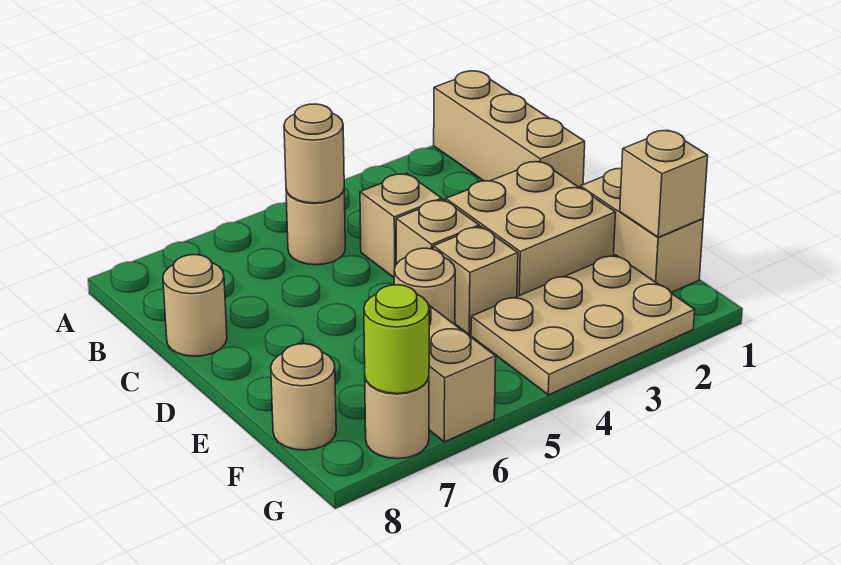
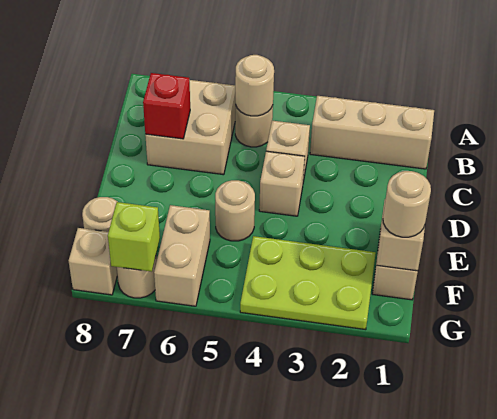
tan brick A1:C1 level 1 -> tan brick B1:B3 level 1
none -> red brick C7 level 2
tan round brick C8 level 1 -> tan round brick F1 level 3
tan brick D2:E3 level 1 -> tan brick B6:C7 level 1
tan brick E4 level 1 -> tan brick G8 level 1
tan plate F2:G4 level 1 -> lime plate F2:G4 level 1
lime round brick G7 level 2 -> lime brick G7 level 2

